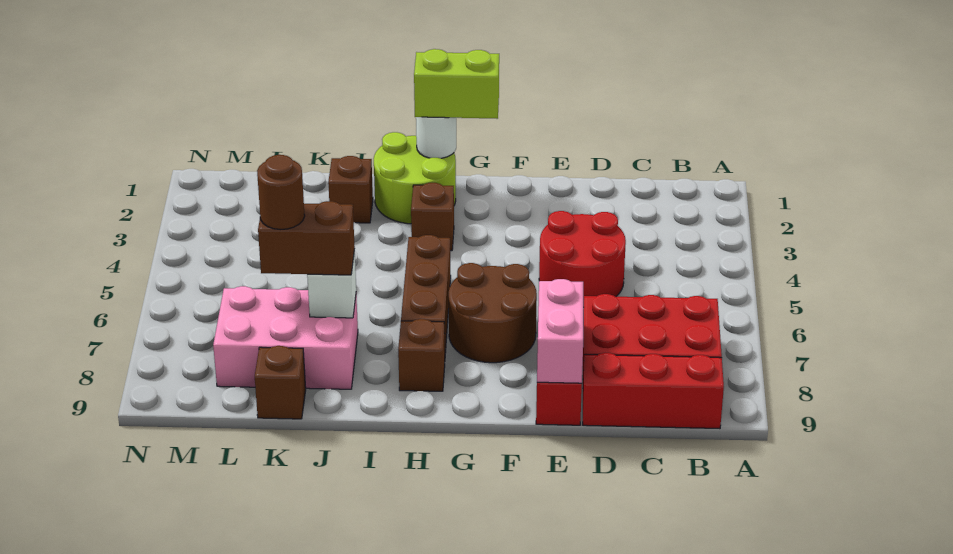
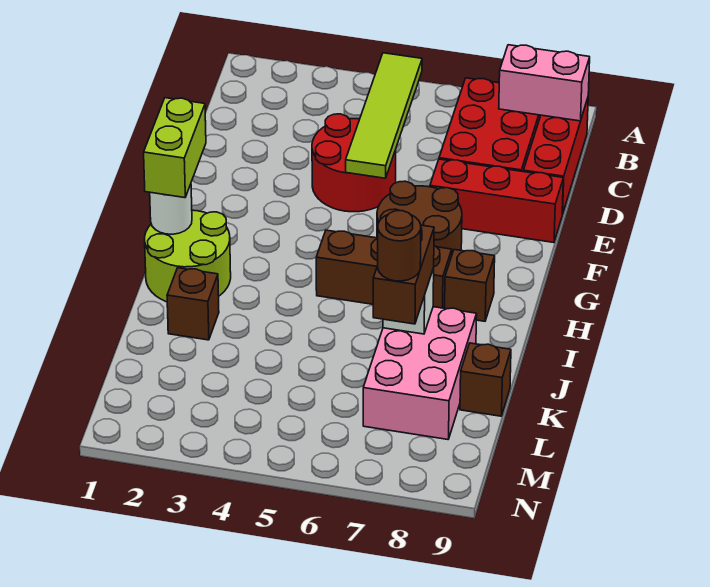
none -> lime tile B5:E5 level 2
pink brick E8:E9 level 2 -> pink brick B8:B9 level 2
brown brick H3 level 1 -> none

